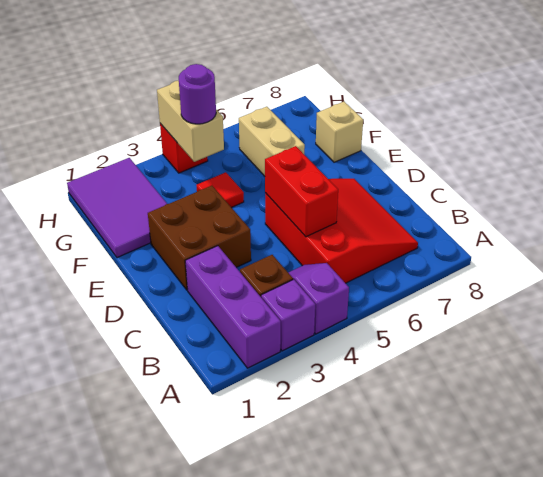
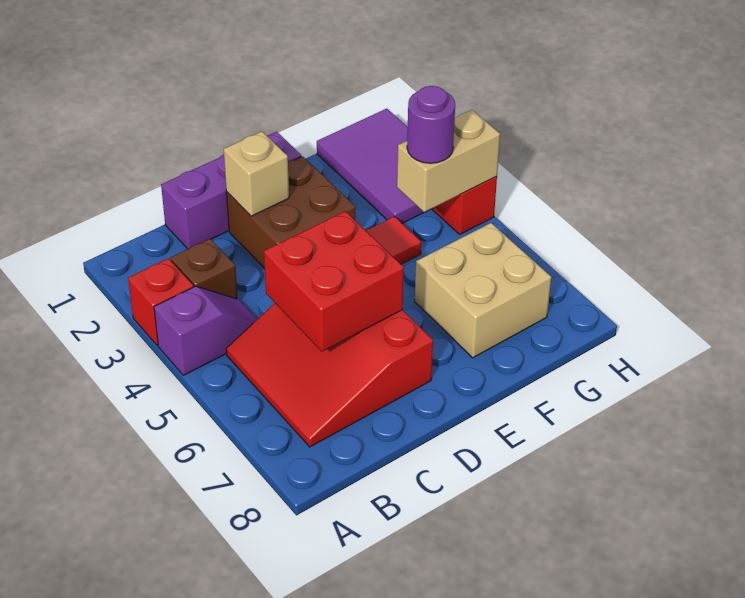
purple brick A2:C2 level 1 -> purple brick C1:E1 level 1
purple brick A3 level 1 -> red brick A3 level 1
red slope B5:D7 level 1 top 5 -> red slope B5:D7 level 1 top D
red brick C5:D5 level 2 -> red brick C5:D6 level 2
purple tile F1:H2 level 1 -> purple tile G1:H3 level 1
tan brick F6:G6 level 1 -> tan brick F6:G7 level 1
tan brick F8 level 1 -> tan brick D2 level 2

